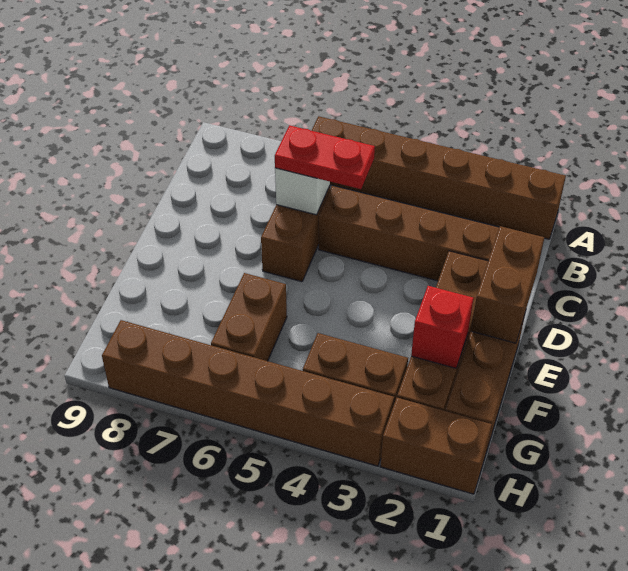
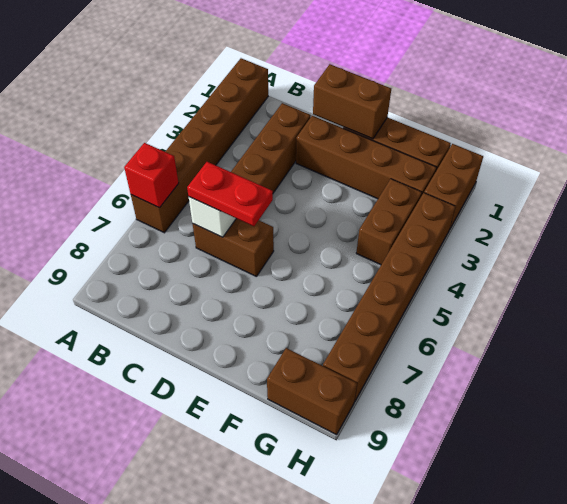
red plate C5:C6 level 3 -> red plate C6:D6 level 3
red brick F2 level 2 -> red brick A6 level 2
brown brick F6:G6 level 1 -> brown brick G9:H9 level 1

